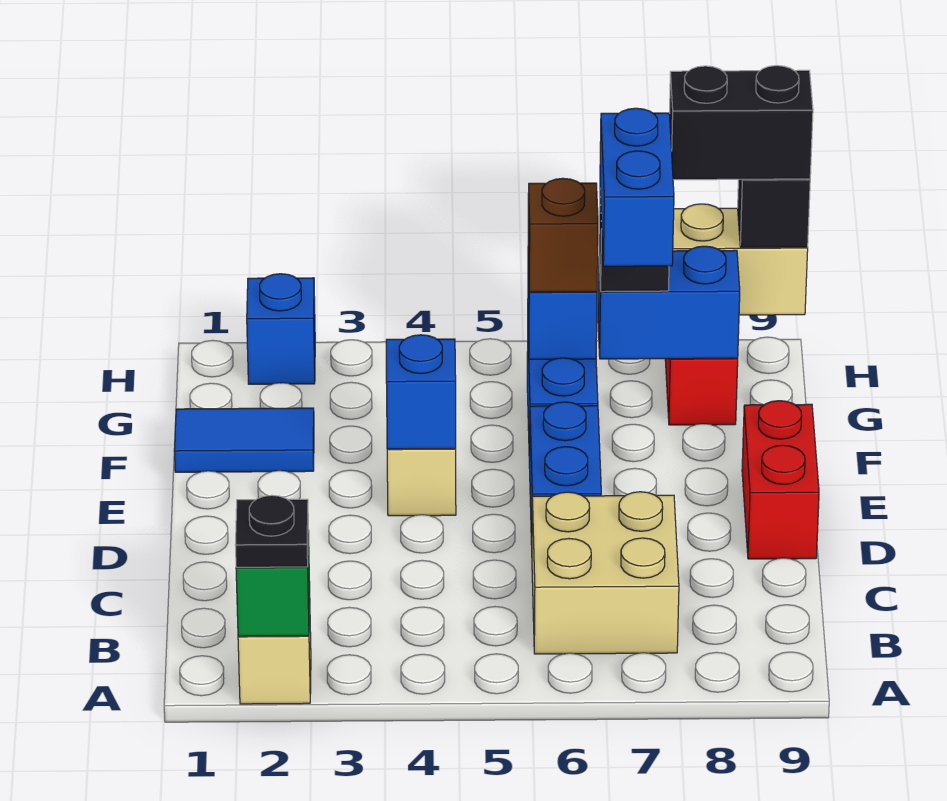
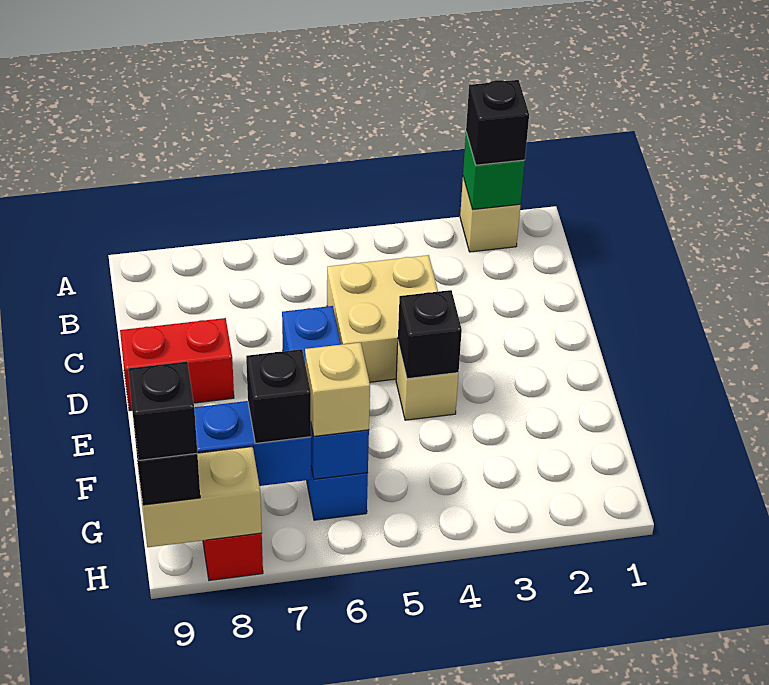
black plate A2 level 3 -> black brick A2 level 3
tan brick B6:C7 level 1 -> tan brick C4:D5 level 1
red brick D9:E9 level 1 -> red brick D8:D9 level 1
blue brick E4 level 2 -> black brick E4 level 2
blue tile F1:F2 level 1 -> none
blue brick F7:G7 level 4 -> none
brown brick G6 level 3 -> tan brick G6 level 3
blue brick H2 level 1 -> none
black brick H8:H9 level 4 -> black brick H9 level 4

